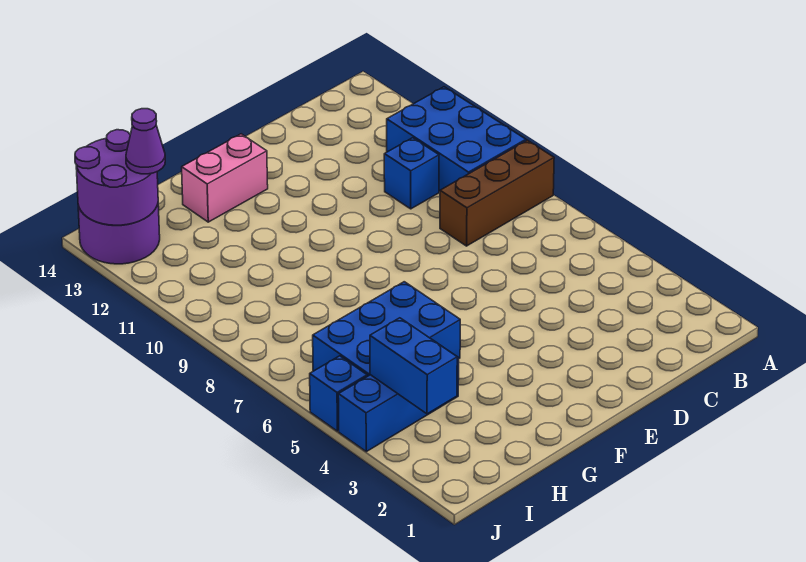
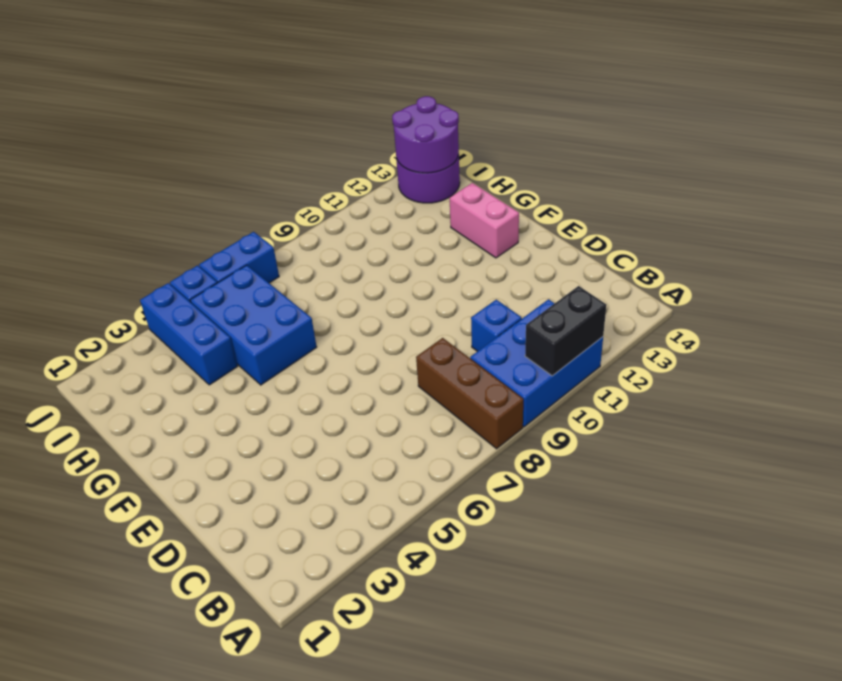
none -> black brick A10:A11 level 2
blue brick I3:I4 level 2 -> blue brick J6:J7 level 1
purple cone I13 level 3 -> none

